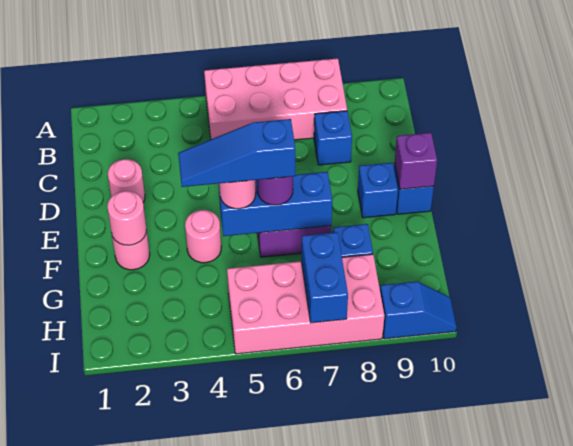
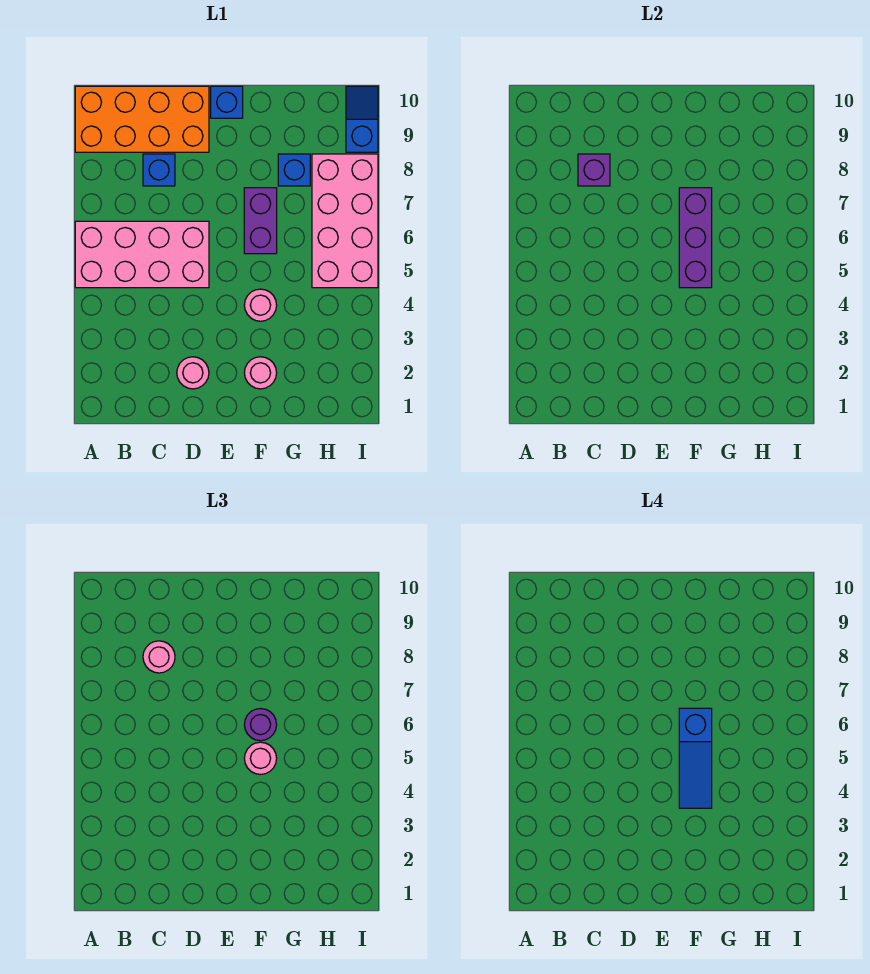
pink brick A5:B8 level 1 -> pink brick A5:D6 level 1
none -> orange brick A9:D10 level 1
blue brick E9 level 1 -> none
purple brick E10 level 2 -> purple brick C8 level 2
pink round brick F2 level 2 -> pink round brick C8 level 3
blue brick F5:F7 level 2 -> purple brick F5:F7 level 2
blue brick H7:I7 level 2 -> none

